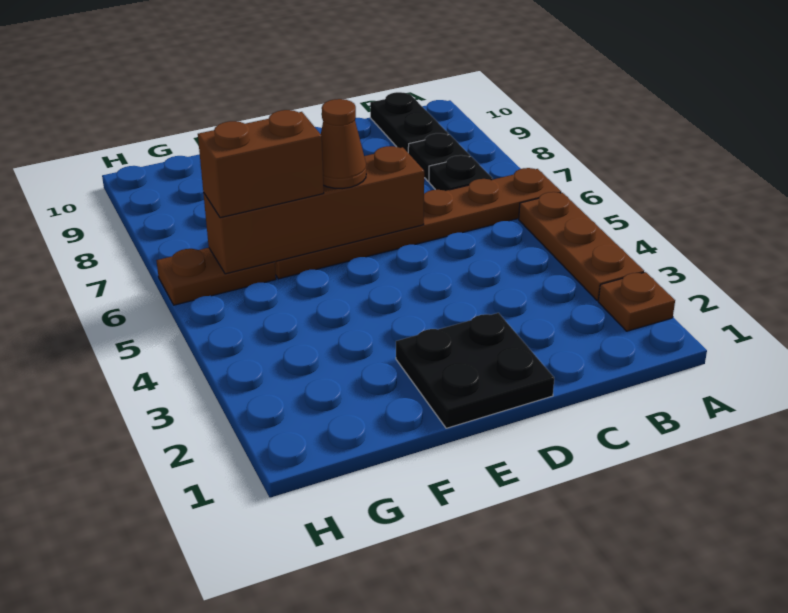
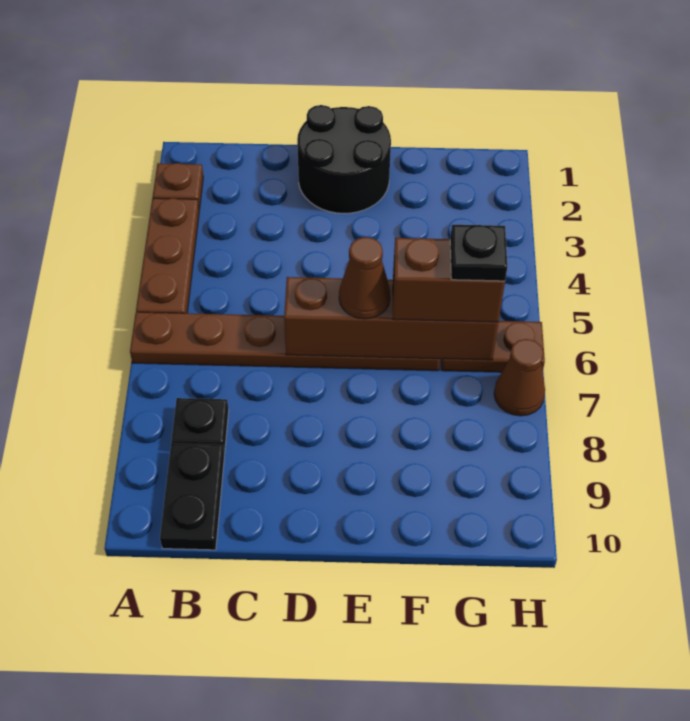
black plate B7 level 1 -> black plate G6 level 4
black plate D1:E2 level 1 -> black round brick D1:E2 level 1
none -> brown cone H7 level 1

